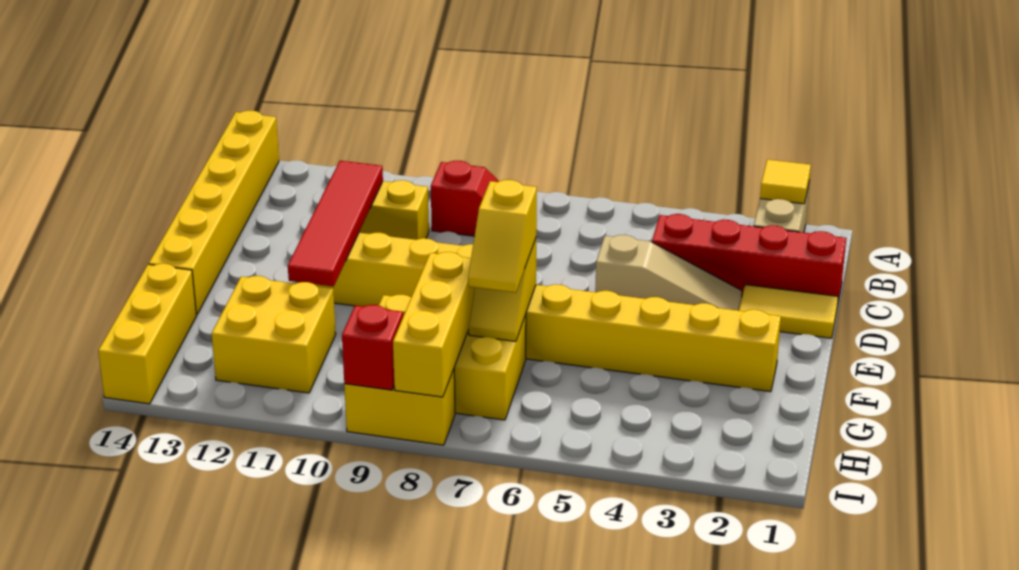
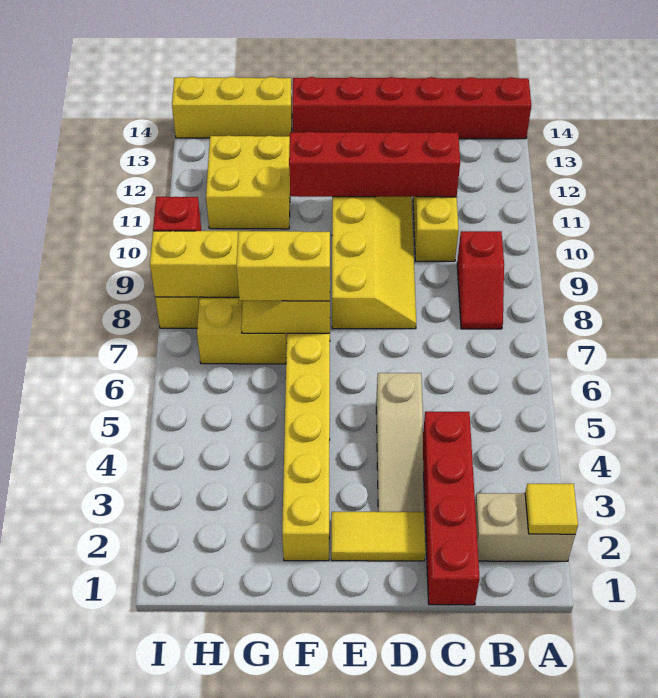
yellow brick A14:F14 level 1 -> red brick A14:F14 level 1
red tile C11:F11 level 2 -> red brick C11:F11 level 2
yellow tile D1:D2 level 1 -> yellow tile D2:E2 level 1
yellow slope F7:G7 level 3 top F -> yellow brick F7:G7 level 3

